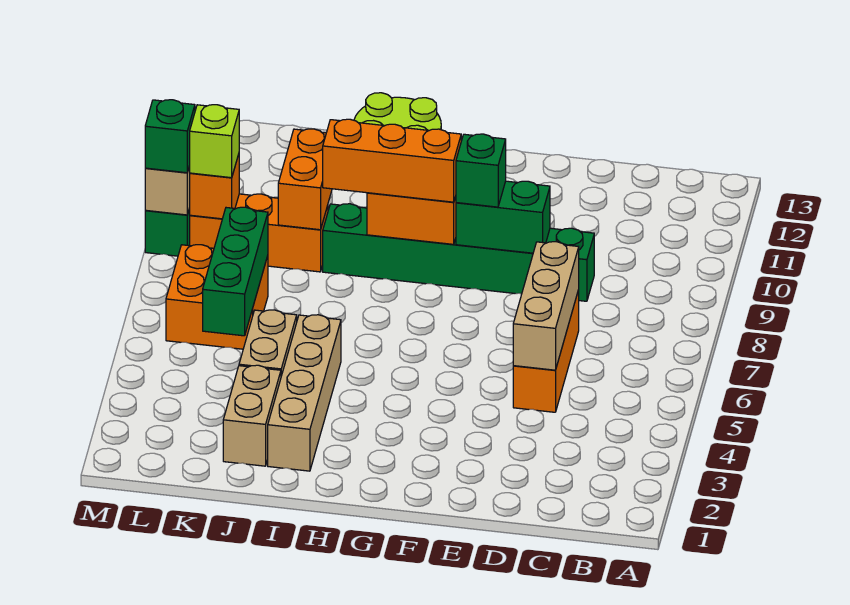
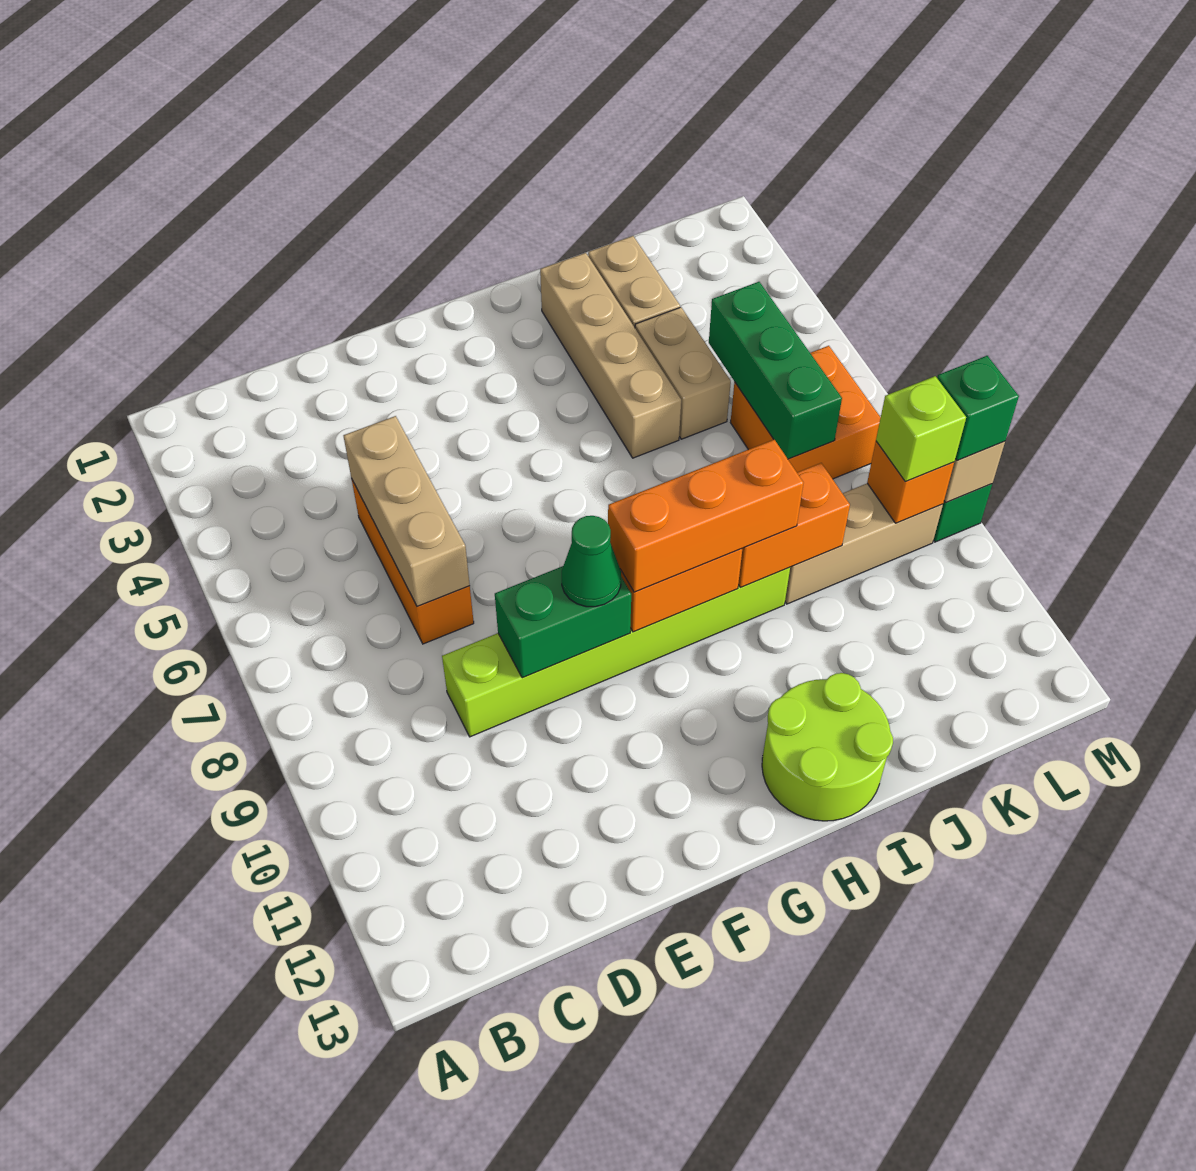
green brick D9:I9 level 1 -> lime brick D9:I9 level 1
green brick F9 level 3 -> green cone F9 level 3
orange brick J9:L9 level 1 -> tan brick J9:L9 level 1
orange brick J9:J10 level 2 -> orange brick I9:J9 level 2

